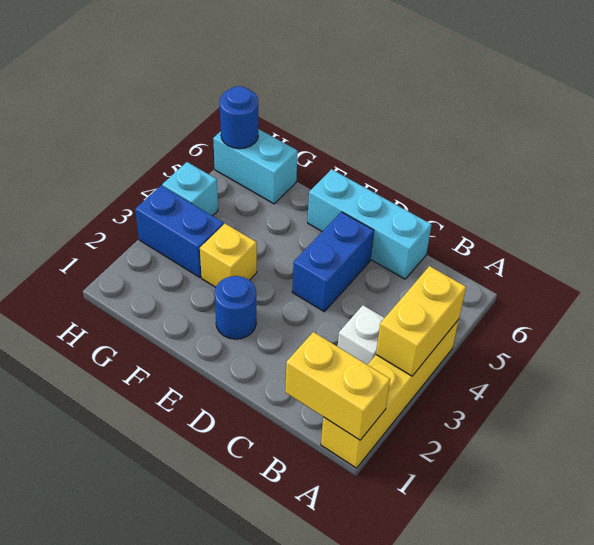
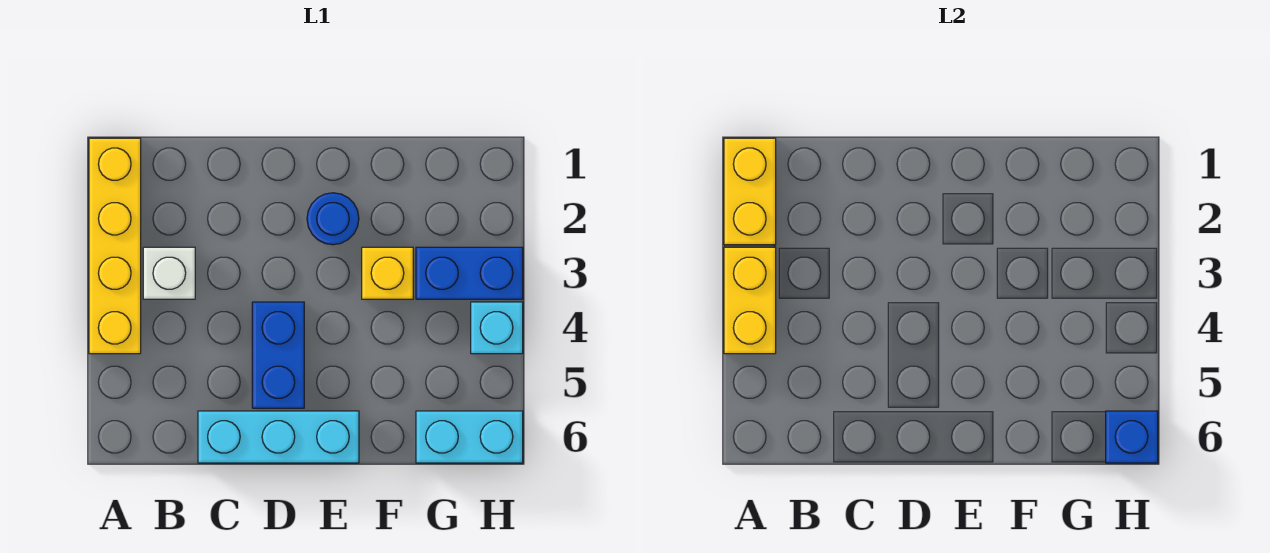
yellow brick A1:B1 level 2 -> yellow brick A1:A2 level 2
blue round brick H6 level 2 -> blue brick H6 level 2

